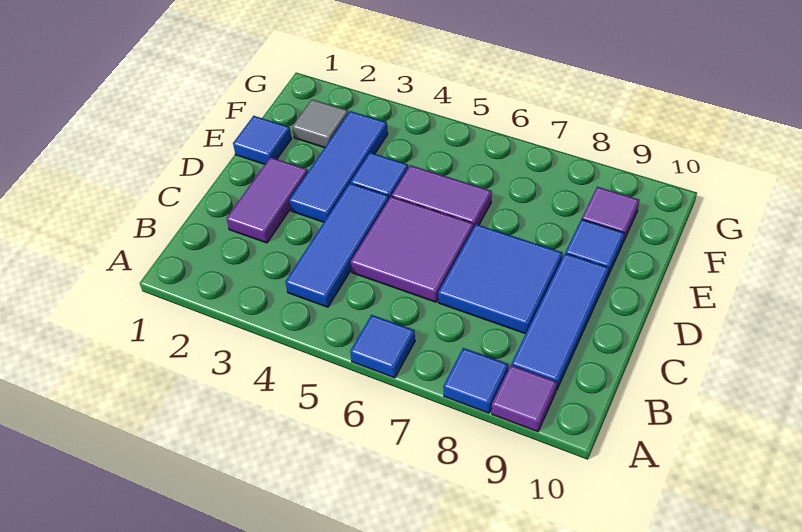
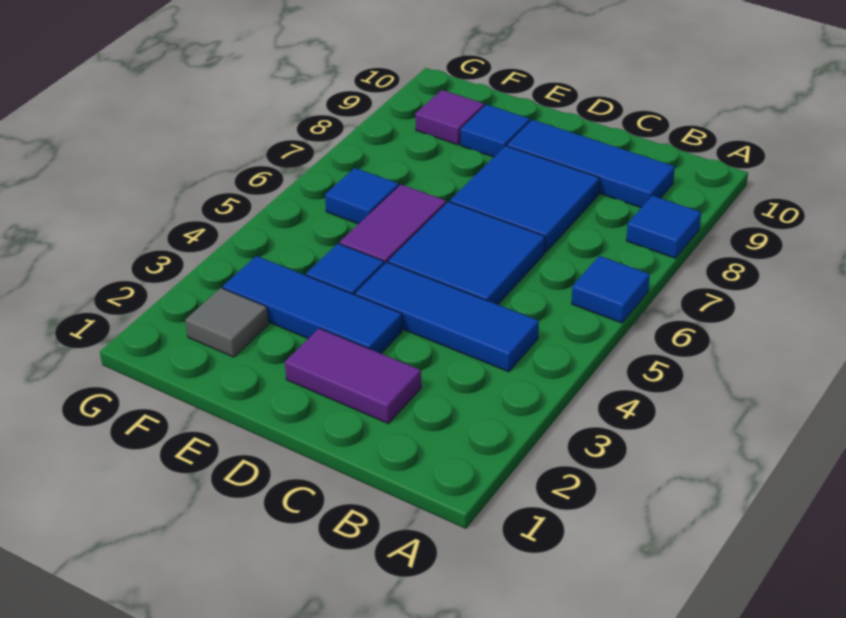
purple tile A9 level 1 -> none
purple tile C5:D6 level 1 -> blue tile C5:D6 level 1
blue tile E1 level 1 -> blue tile F6 level 1

